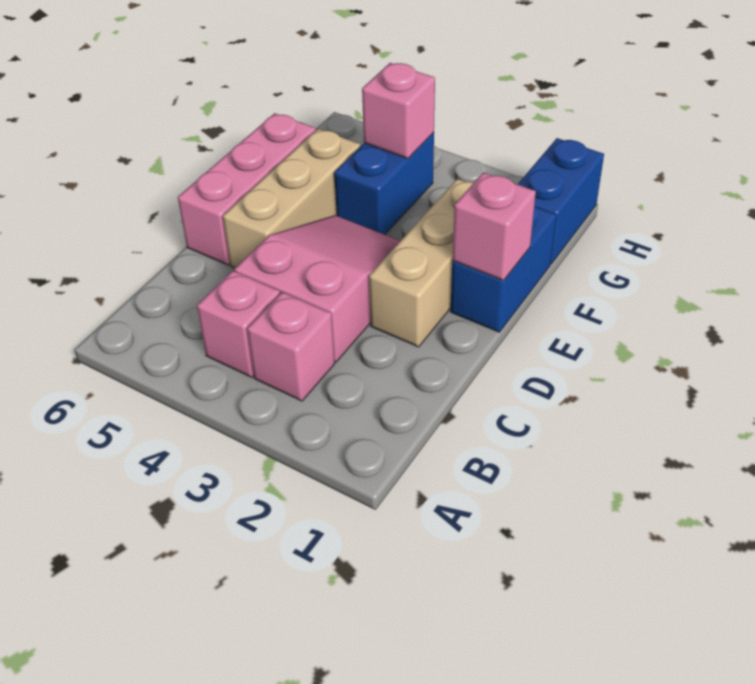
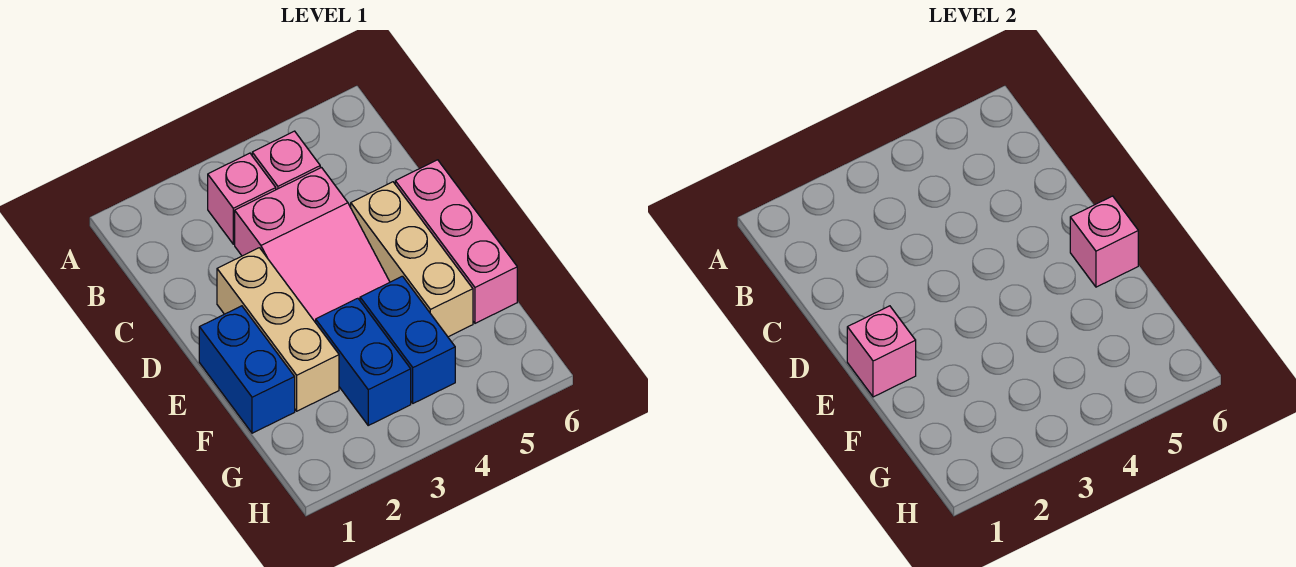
blue brick G1:H1 level 1 -> blue brick F3:G3 level 1
pink brick G4 level 2 -> pink brick E6 level 2

